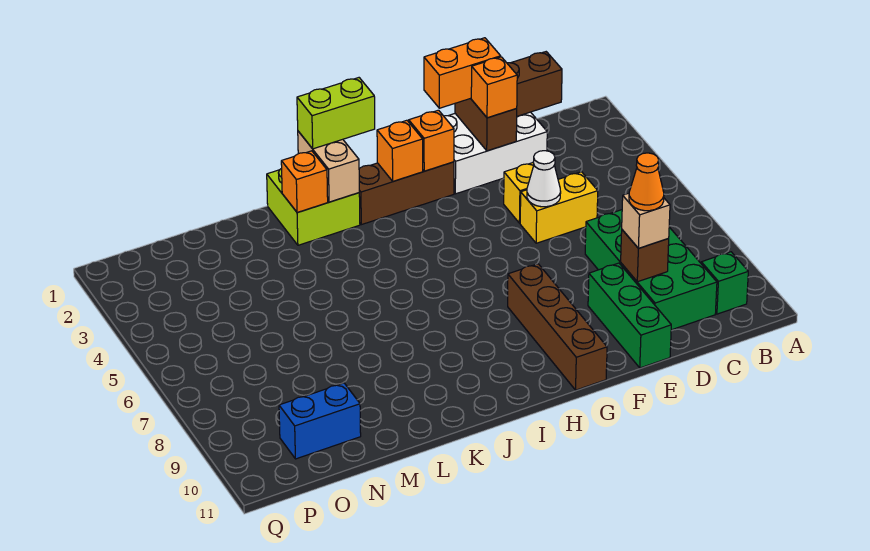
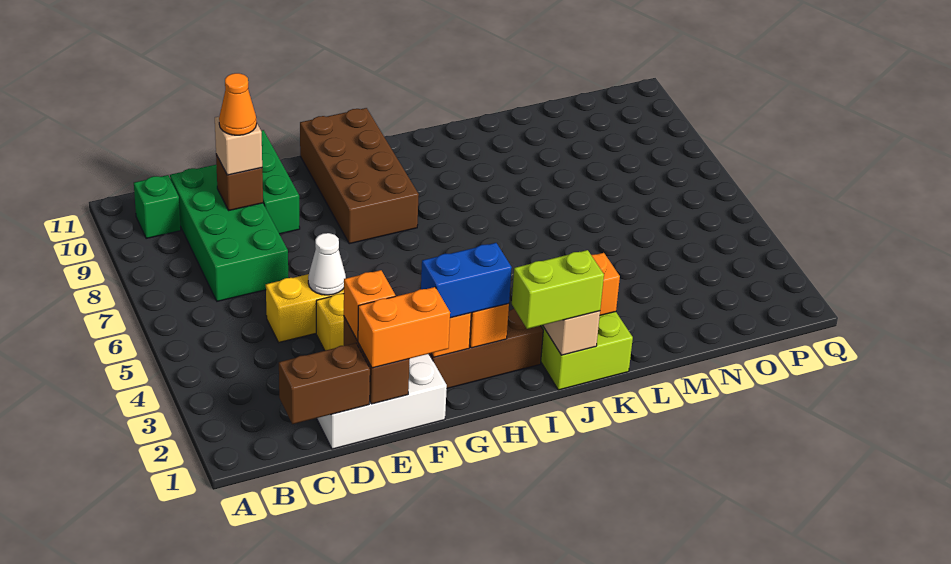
brown brick G8:G11 level 1 -> brown brick G8:H11 level 1
blue brick N10:O10 level 1 -> blue brick G2:H2 level 3

